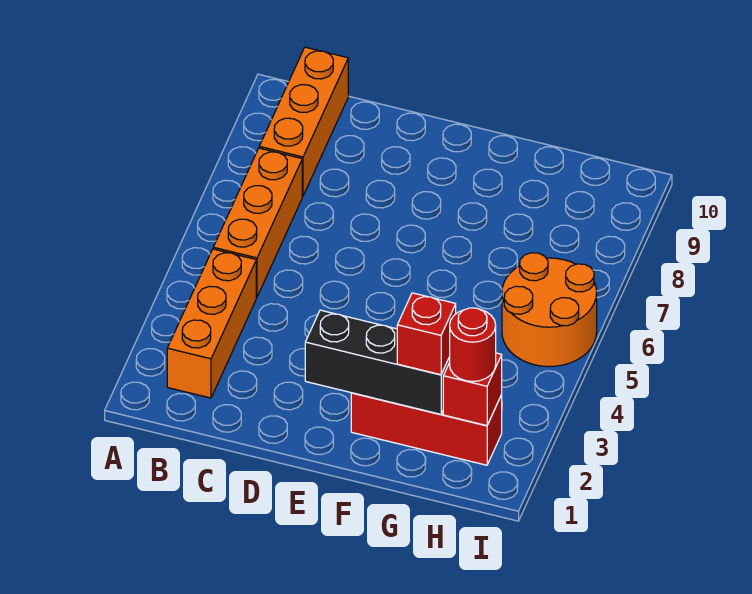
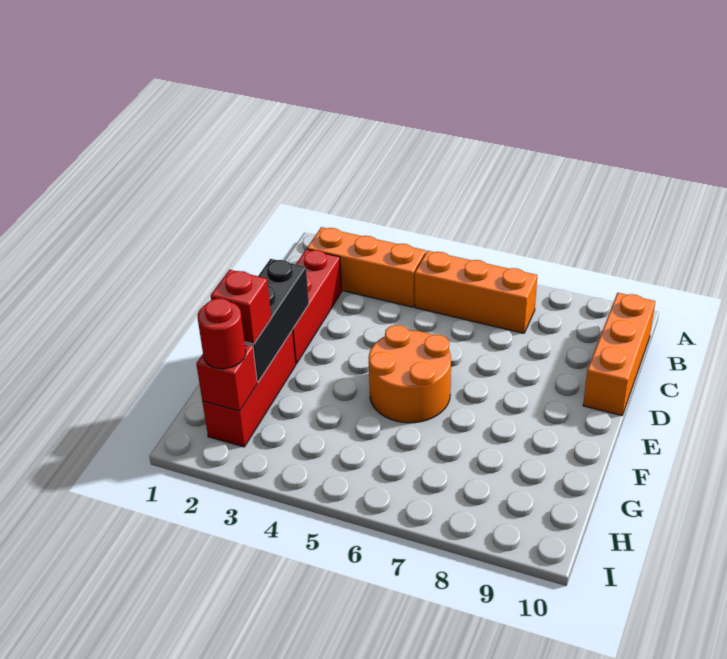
orange brick B8:B10 level 1 -> orange brick B10:D10 level 1
none -> red brick C2:E2 level 1
orange round brick H5:I6 level 1 -> orange round brick E5:F6 level 1

